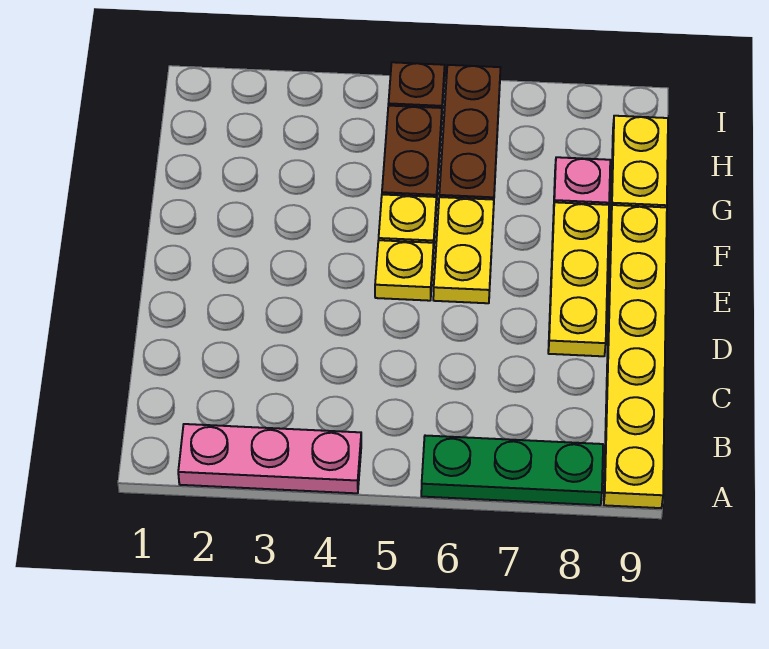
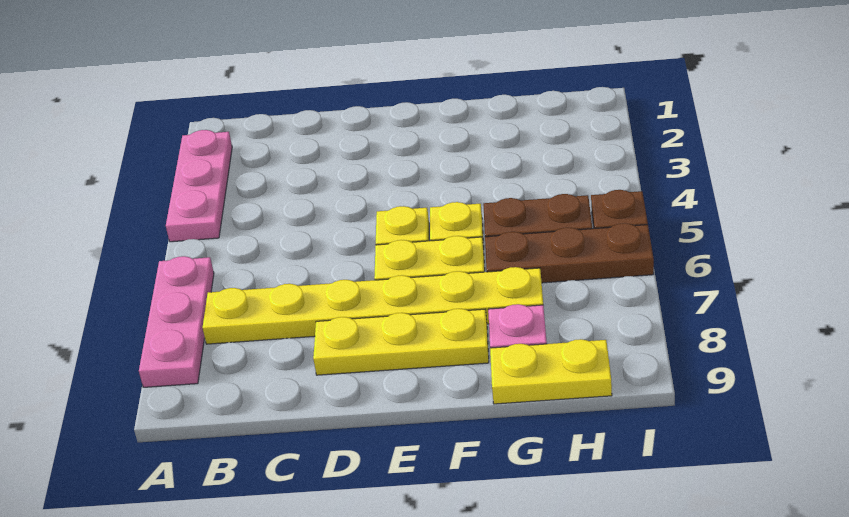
green plate A6:A8 level 1 -> pink plate A6:A8 level 1
yellow plate A9:F9 level 1 -> yellow plate B7:G7 level 1

